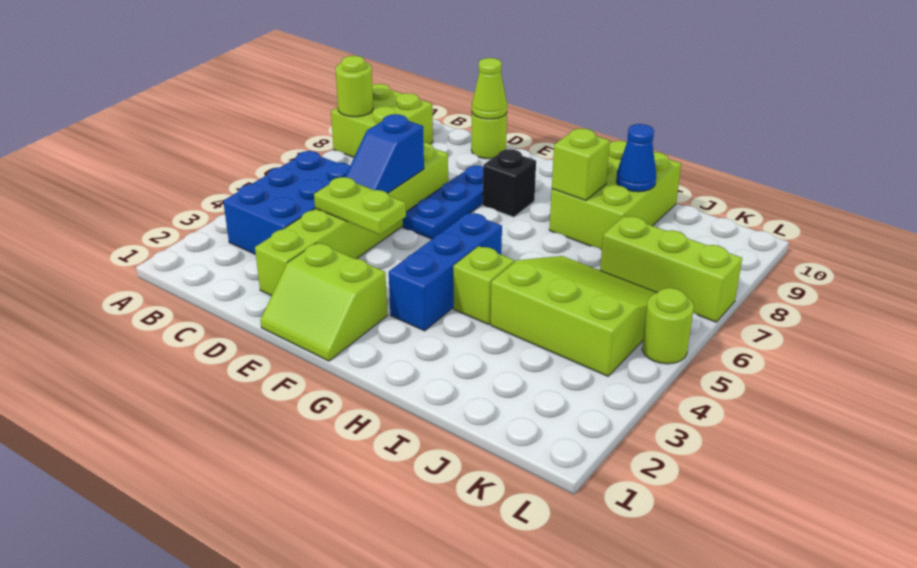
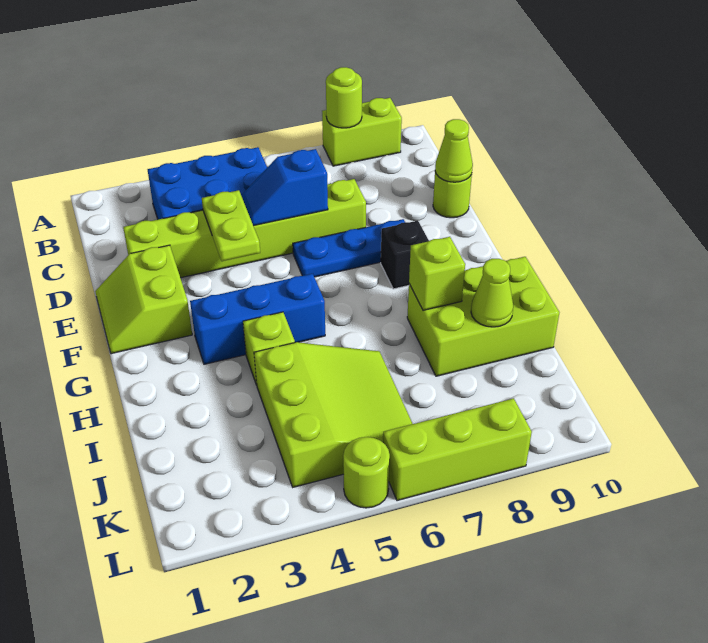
lime brick A8:B9 level 1 -> lime brick A8:A9 level 1
blue cone I9 level 2 -> lime cone I9 level 2
lime brick J7:L7 level 1 -> lime brick L6:L8 level 1

